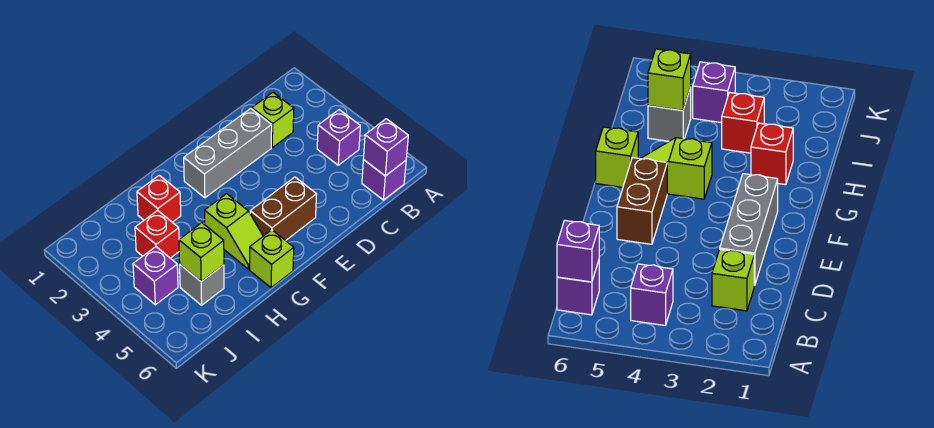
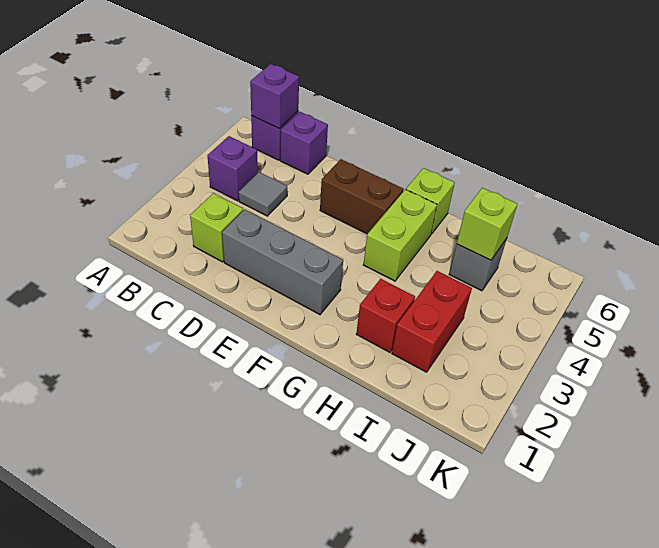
none -> grey tile C4 level 1
lime slope G4:G5 level 1 top 4 -> lime brick G4:G5 level 1
red brick I3 level 1 -> red brick I2:I3 level 1
purple brick J4 level 1 -> purple brick C6 level 1

